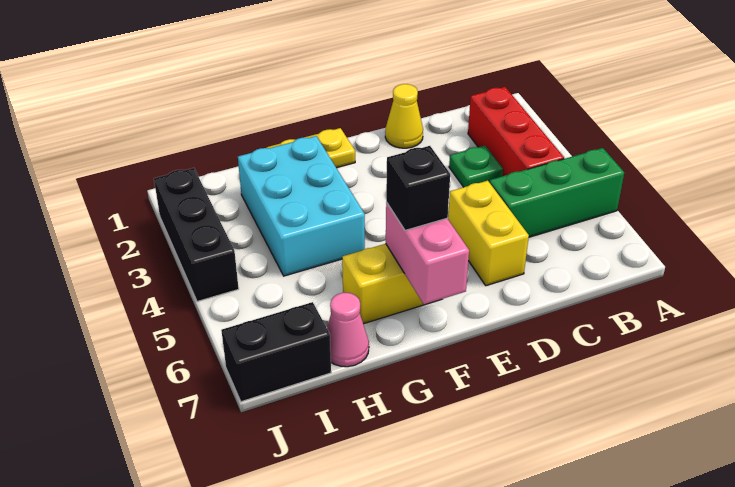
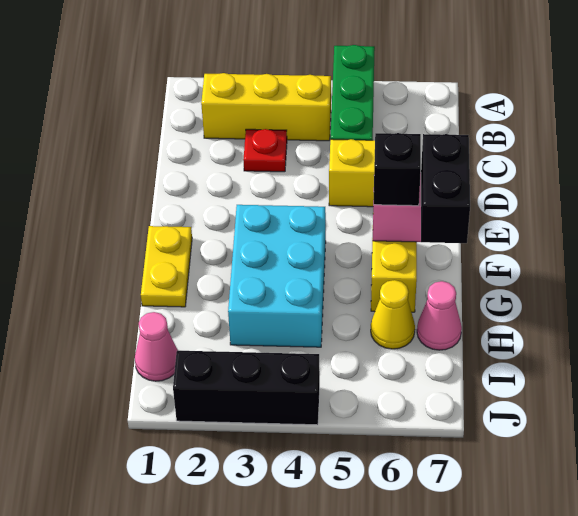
red brick B2:B4 level 1 -> yellow brick B2:B4 level 1
green plate C3 level 1 -> red plate C3 level 1
yellow cone D1 level 1 -> yellow cone H6 level 1
cyan brick G2:H4 level 1 -> cyan brick F3:H4 level 1
none -> pink cone I1 level 1
black brick I7:J7 level 1 -> black brick F7:G7 level 3

